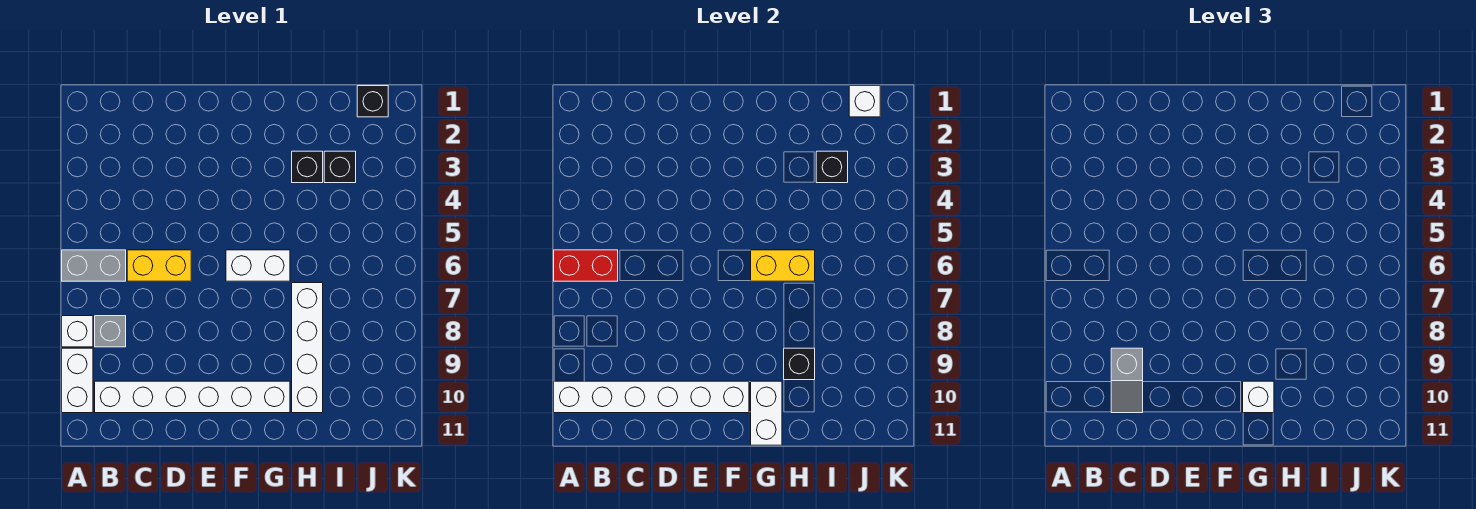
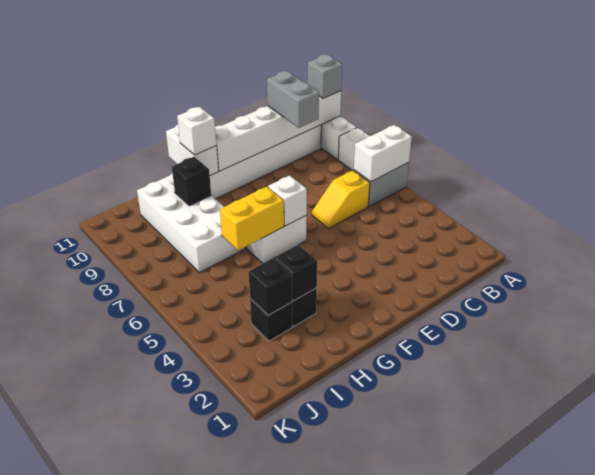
red brick A6:B6 level 2 -> white brick A6:B6 level 2
grey brick B8 level 1 -> grey brick A10 level 3
yellow brick C6:D6 level 1 -> yellow slope C6:D6 level 1 top C
grey slope C9:C10 level 3 top 9 -> grey brick C9:C10 level 3
white brick H7:H10 level 1 -> white brick H7:I10 level 1
black brick J1 level 1 -> black brick H3 level 2
white brick J1 level 2 -> white brick F6 level 2

